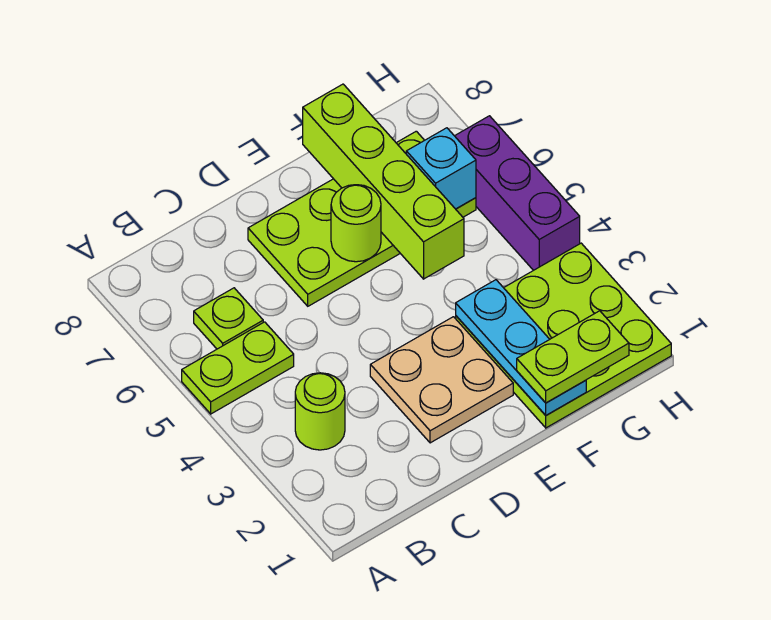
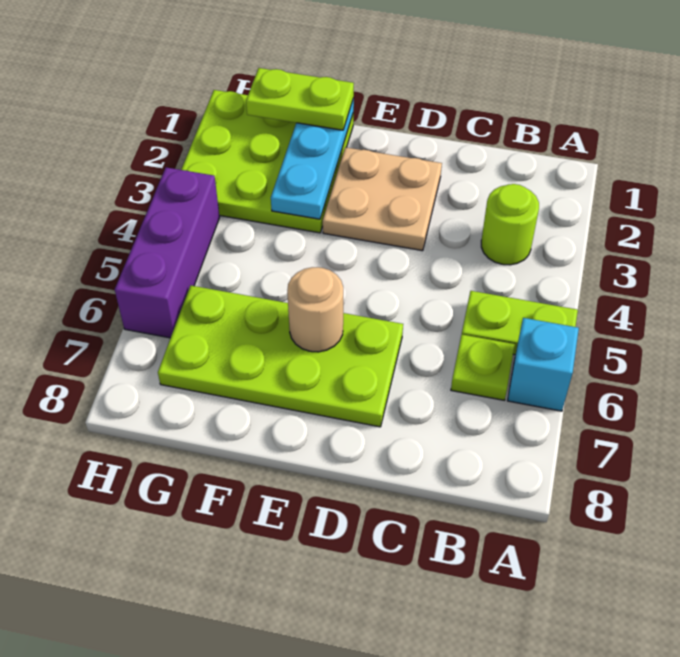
lime round brick E6 level 2 -> tan round brick E6 level 2
lime brick F5:F8 level 2 -> none
cyan brick G6 level 2 -> cyan brick A6 level 1

